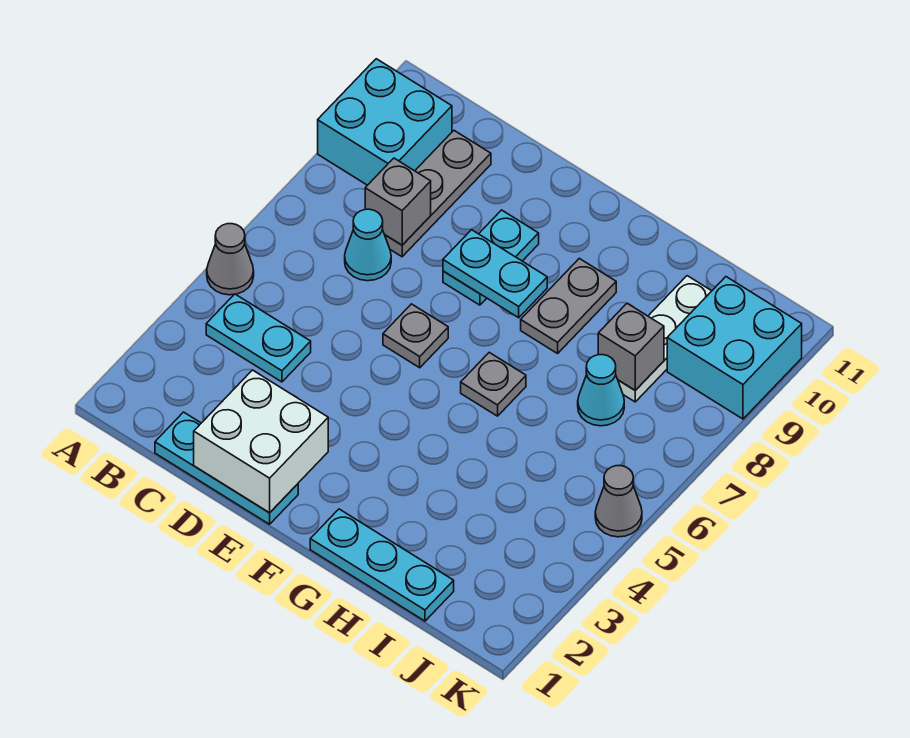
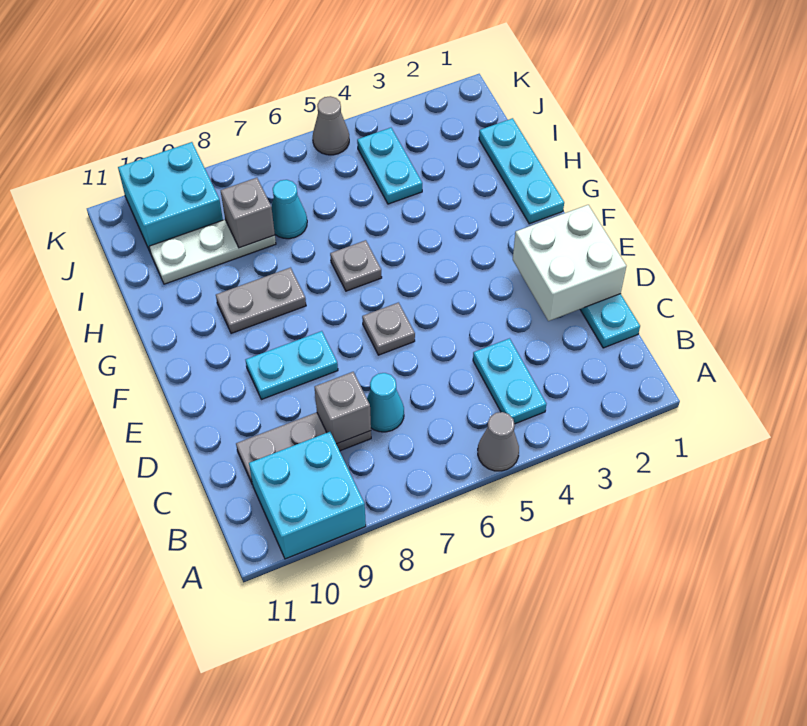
cyan plate E8:F8 level 2 -> cyan plate I4:J4 level 1

